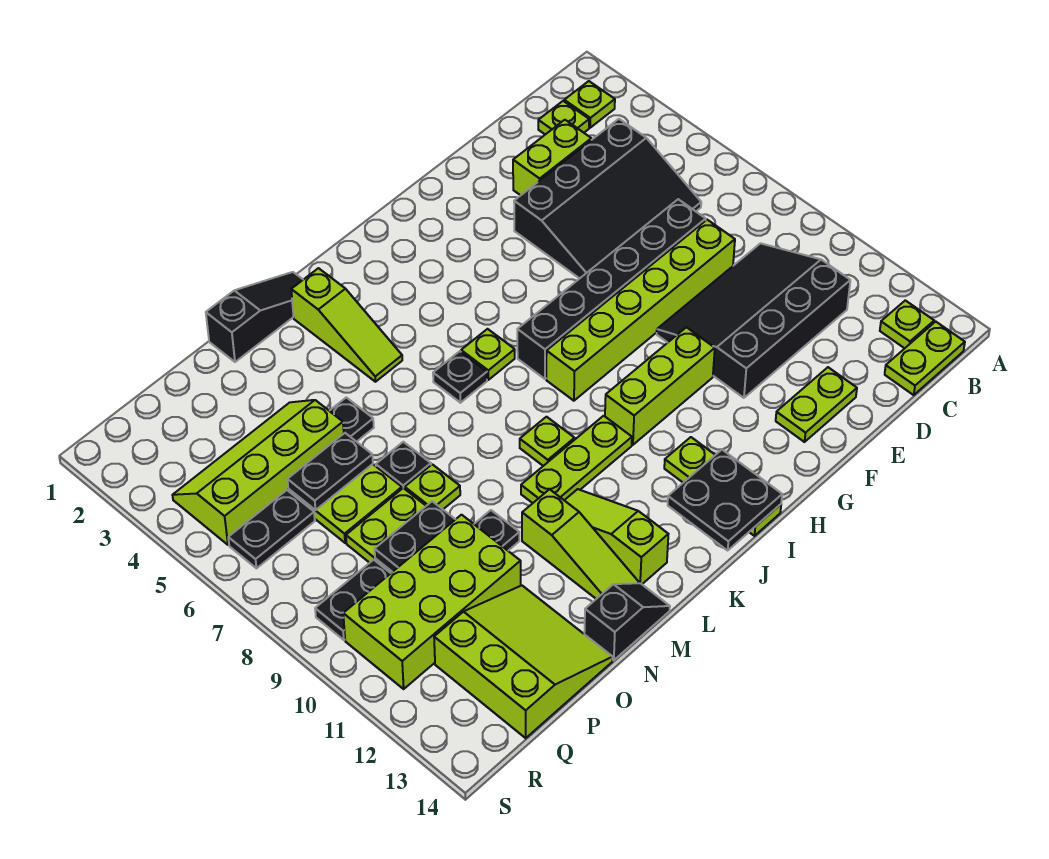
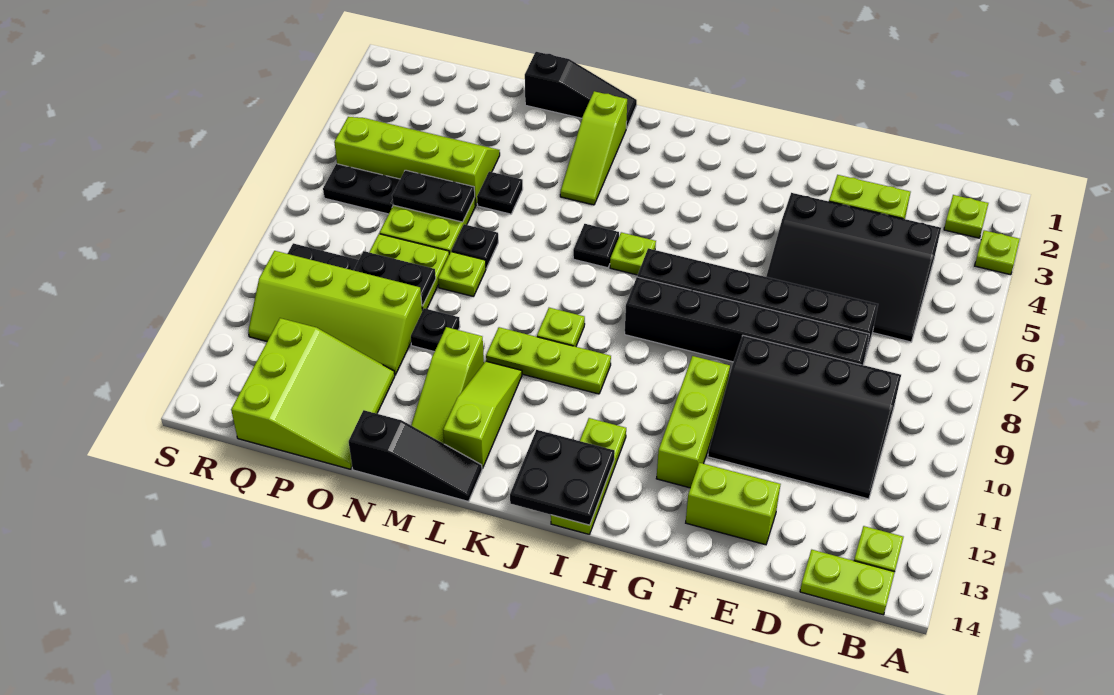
lime plate C2 level 1 -> lime plate A3 level 1
black slope C9:F11 level 1 top 11 -> black slope C9:F11 level 1 top 9
lime brick D8:I8 level 1 -> black brick D8:I8 level 1
lime plate E13:F13 level 1 -> lime brick E13:F13 level 1
lime brick G10:I10 level 1 -> lime brick G10:G12 level 1
black slope M14:N14 level 1 top N -> black slope L14:N14 level 1 top N
lime brick O10:R11 level 1 -> lime slope O10:R11 level 1 top 10

